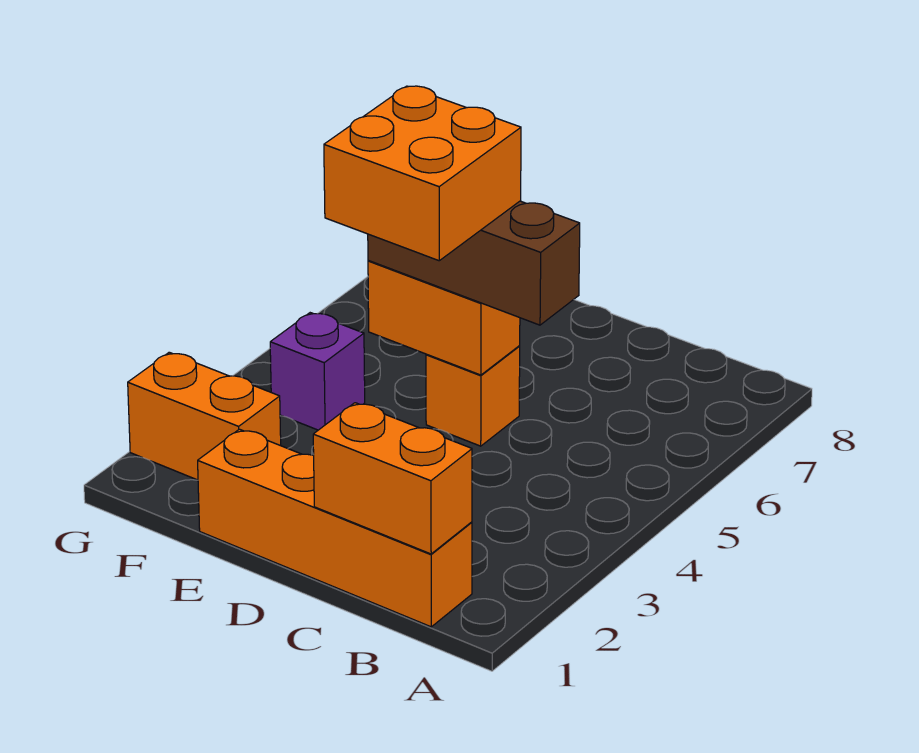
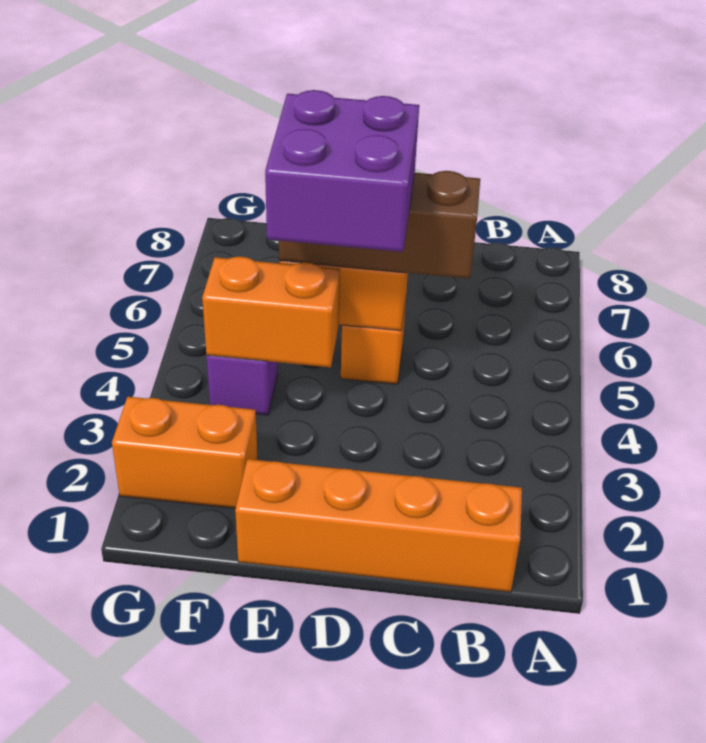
orange brick B1:C1 level 2 -> orange brick E4:F4 level 2
orange brick D4:E5 level 4 -> purple brick D4:E5 level 4

